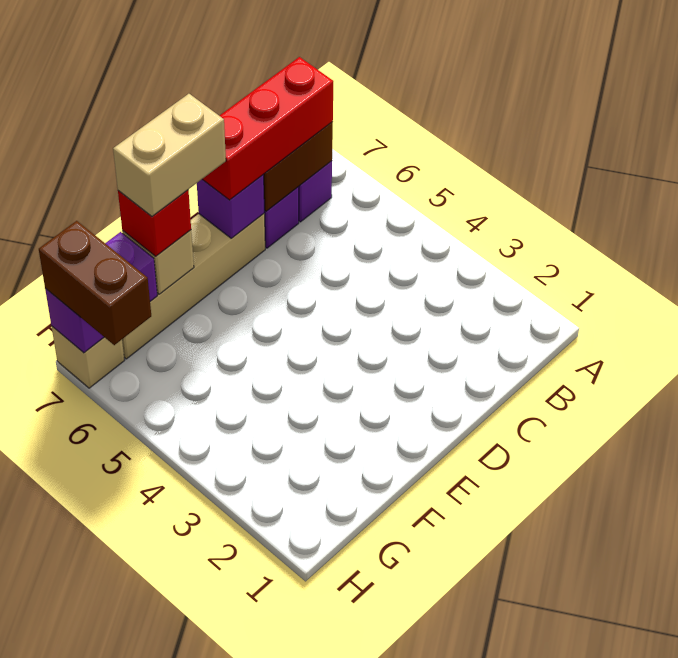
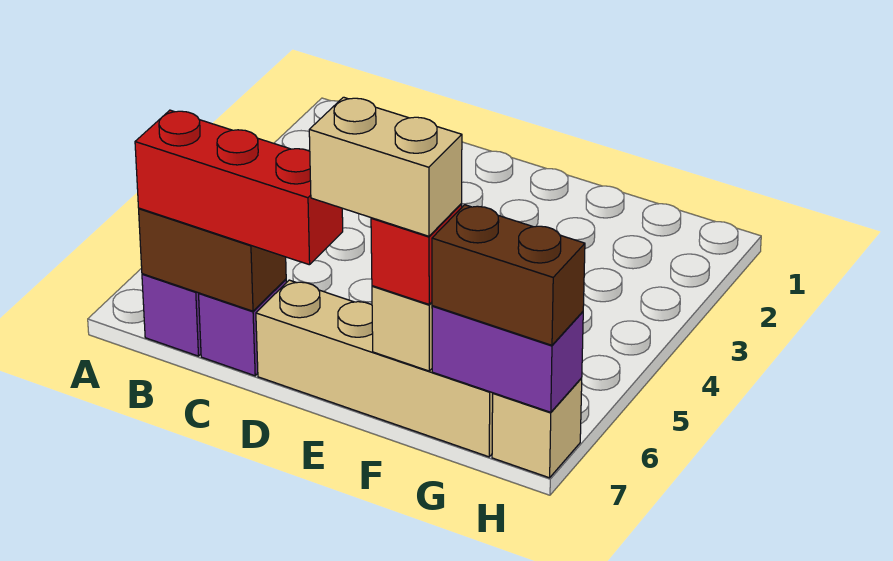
purple brick D7 level 2 -> none
brown brick H6:H7 level 3 -> brown brick G7:H7 level 3

